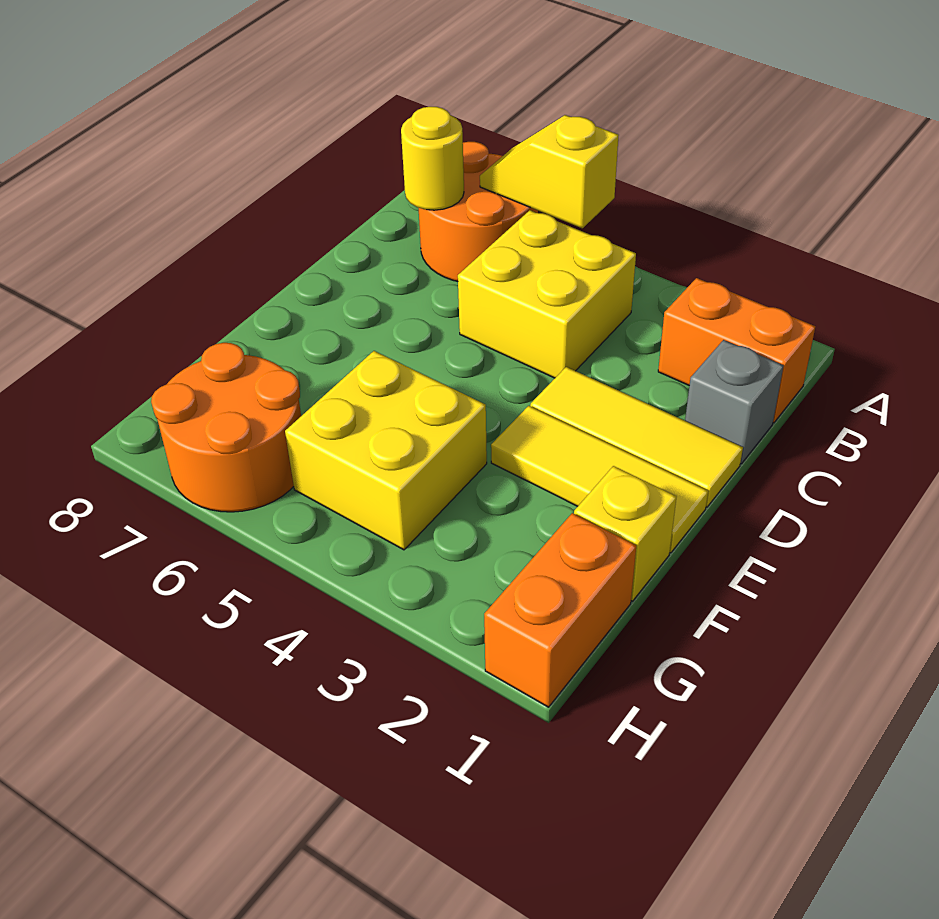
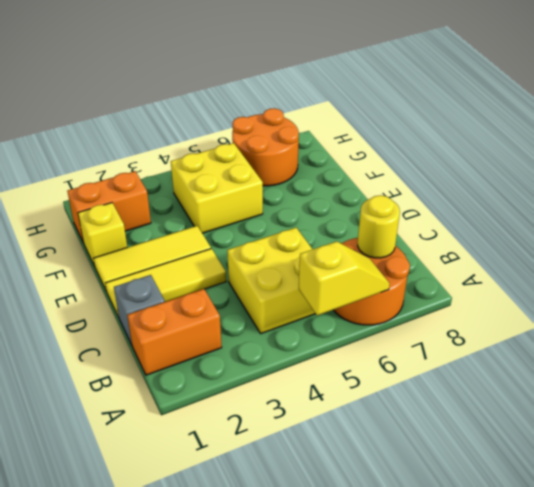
orange brick G1:H1 level 1 -> orange brick G1:G2 level 1

